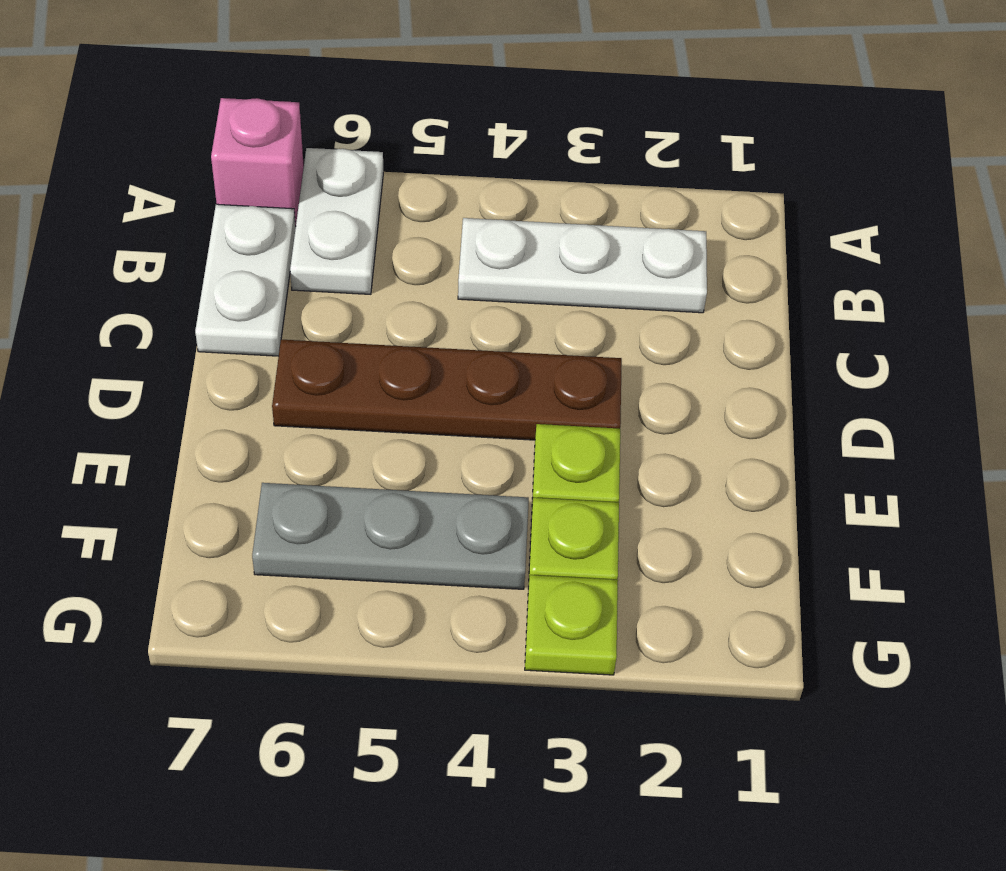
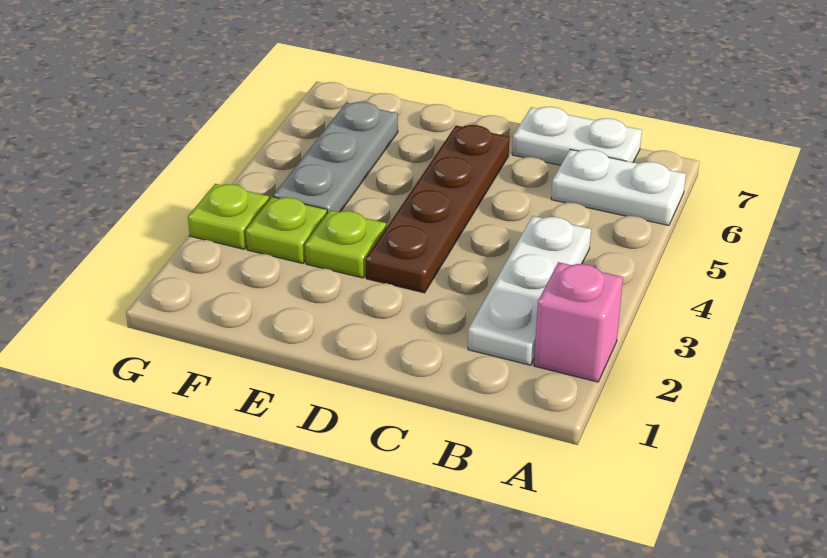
pink brick A7 level 1 -> pink brick A2 level 1

